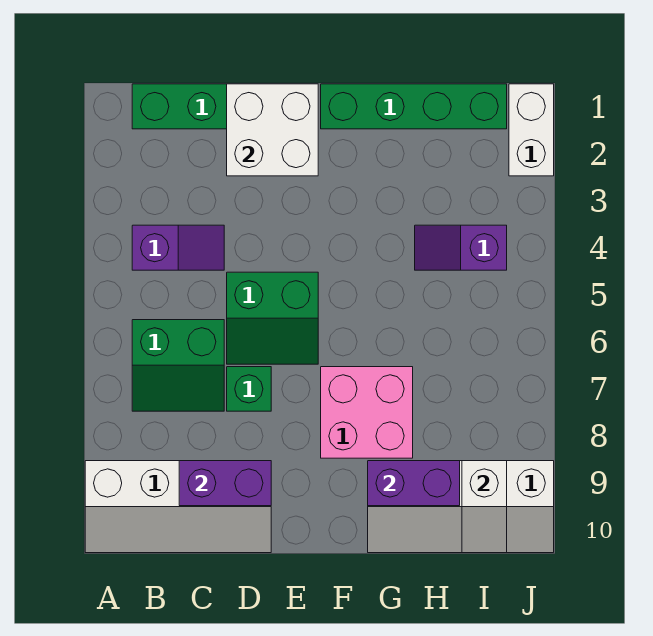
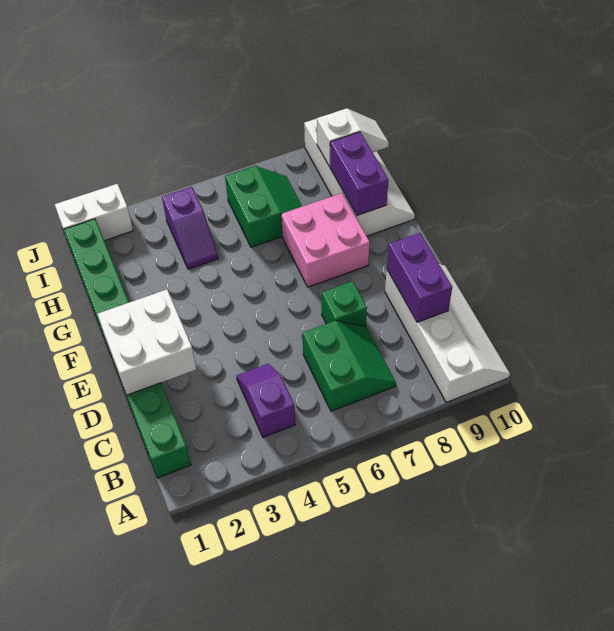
green slope D5:E6 level 1 top 5 -> green slope H6:I7 level 1 top 6

